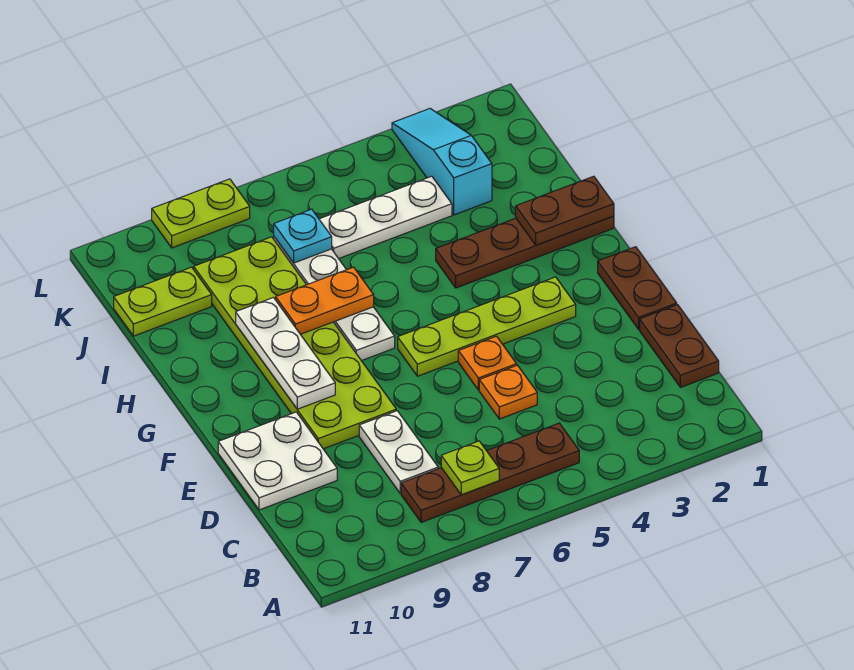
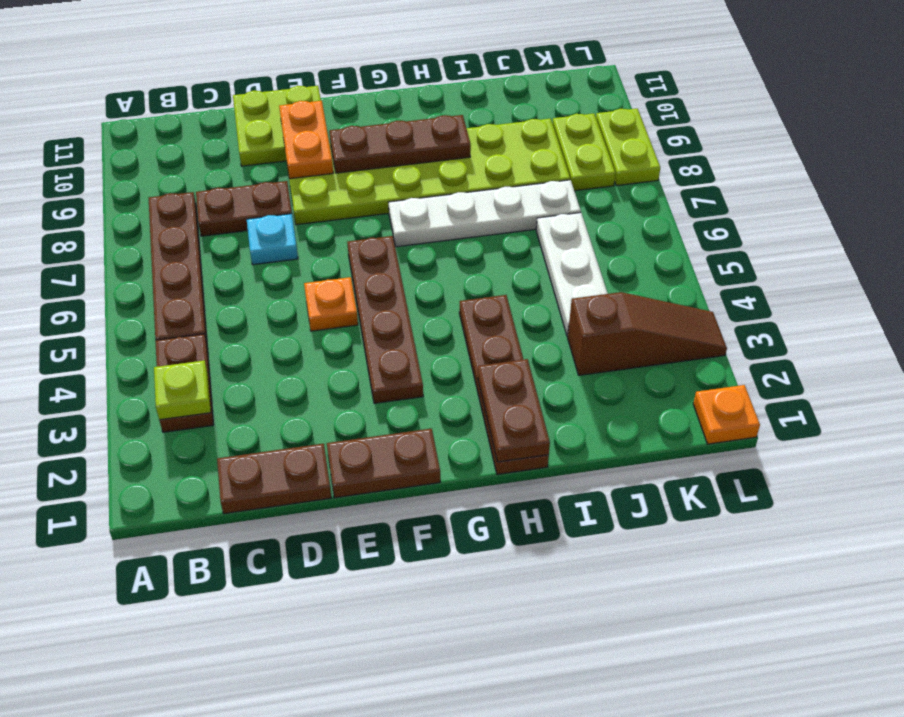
none -> brown plate B3:B4 level 1
lime plate B7 level 2 -> lime plate B3 level 2
white plate C8:D8 level 1 -> brown plate C8:D8 level 1
orange plate D5 level 1 -> orange plate L1 level 1
white plate D10:E11 level 1 -> lime plate D10:E11 level 1
lime plate F3:F6 level 1 -> brown plate F3:F6 level 1
white plate F9:H9 level 2 -> brown plate F9:H9 level 2
orange plate H7:H8 level 2 -> orange plate E9:E10 level 2
cyan slope J3:L3 level 1 top J -> brown slope J3:L3 level 1 top J
cyan plate J7 level 2 -> cyan plate D7 level 1
lime plate J10:J11 level 1 -> lime plate K8:K9 level 1

